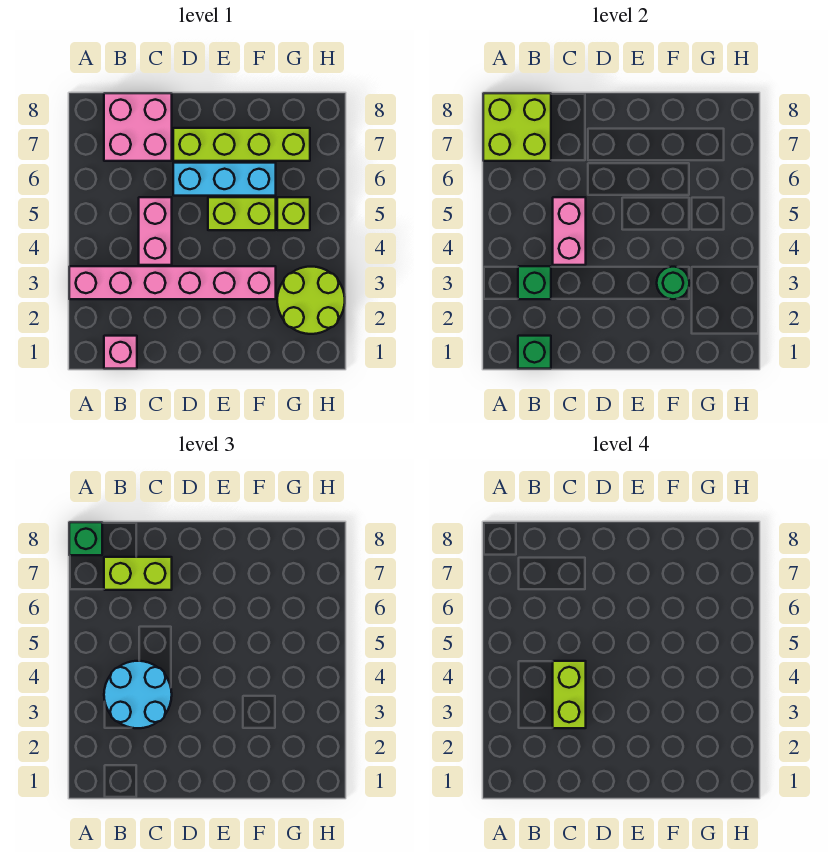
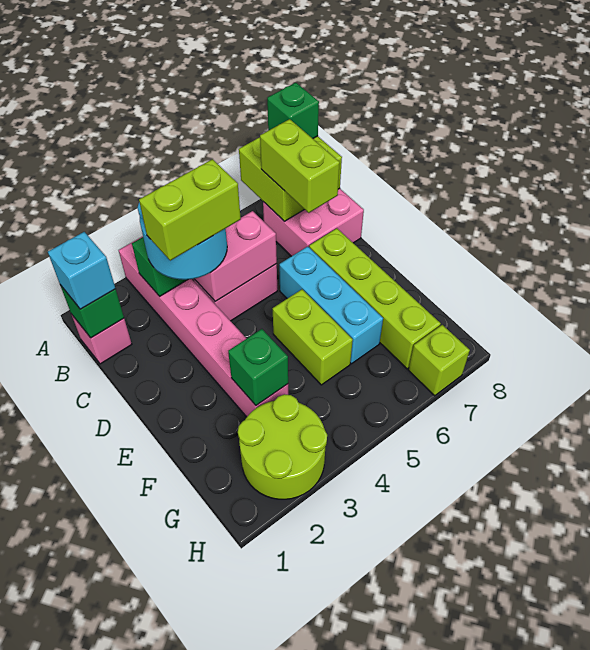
none -> cyan brick B1 level 3
green round brick F3 level 2 -> green brick F3 level 2
lime brick G5 level 1 -> lime brick H7 level 1

